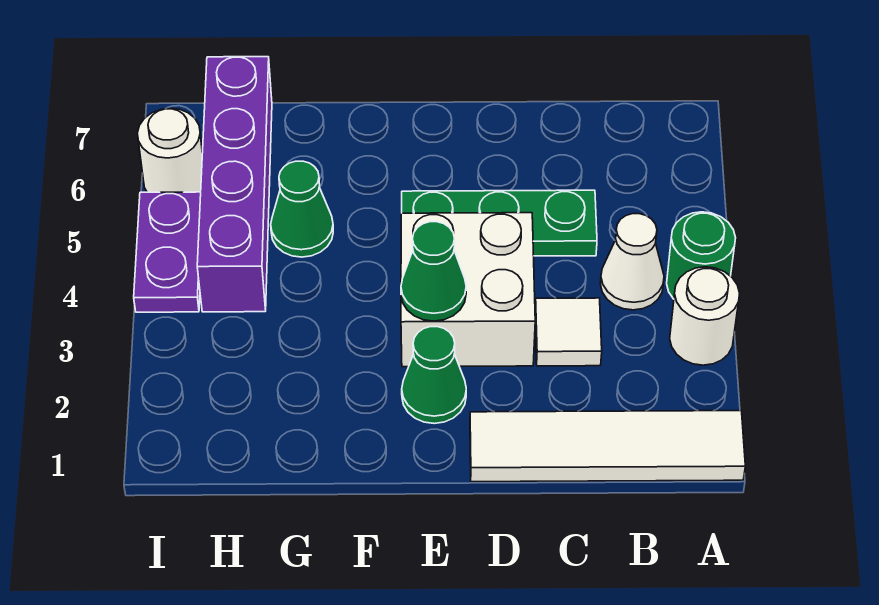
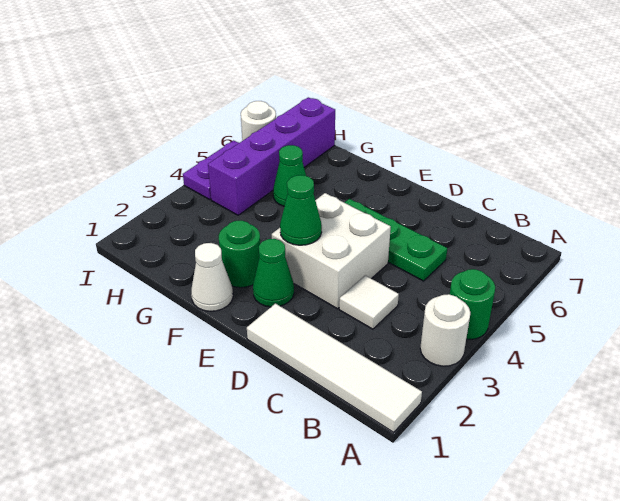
white cone B4 level 1 -> white cone F1 level 1
none -> green round brick F2 level 1

